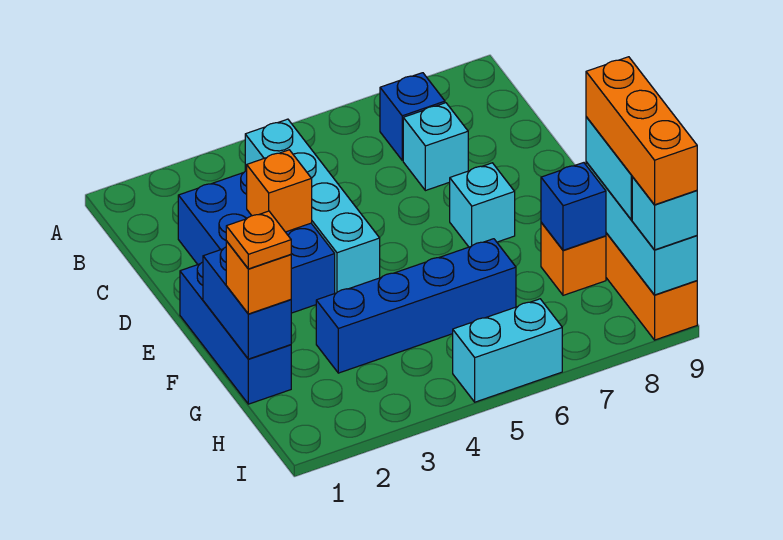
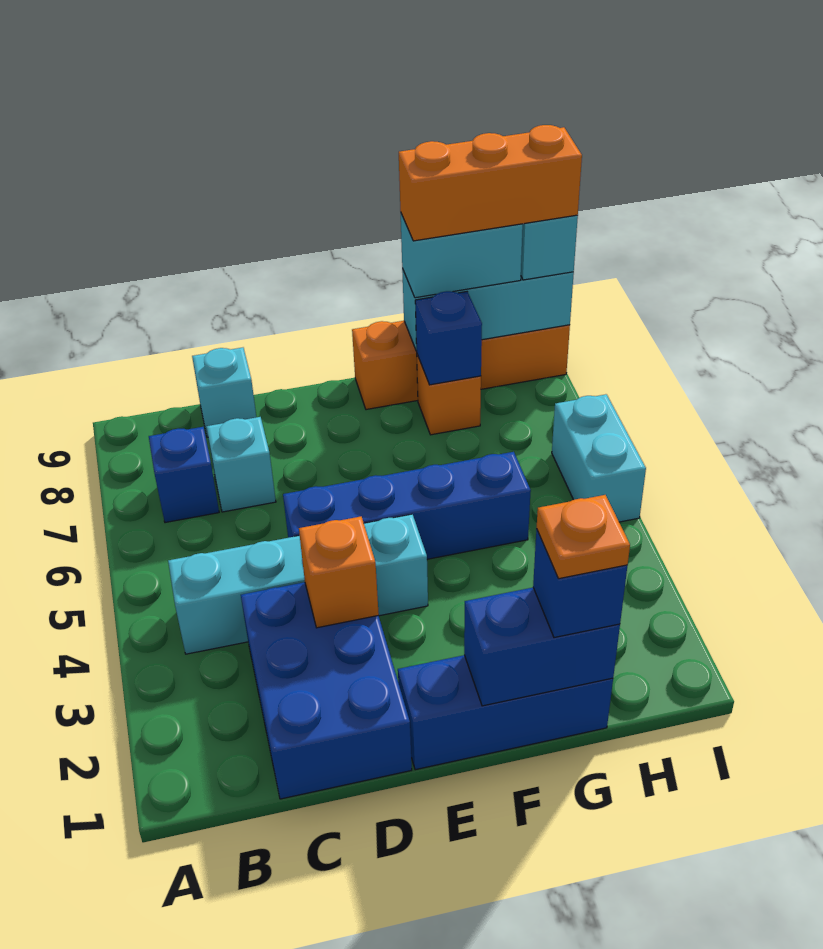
blue brick C2:E3 level 1 -> blue brick C1:D3 level 1
cyan brick E7 level 1 -> cyan brick C9 level 1
orange brick G1 level 3 -> blue brick G1 level 3
blue brick G3:G6 level 1 -> blue brick D5:G5 level 1

